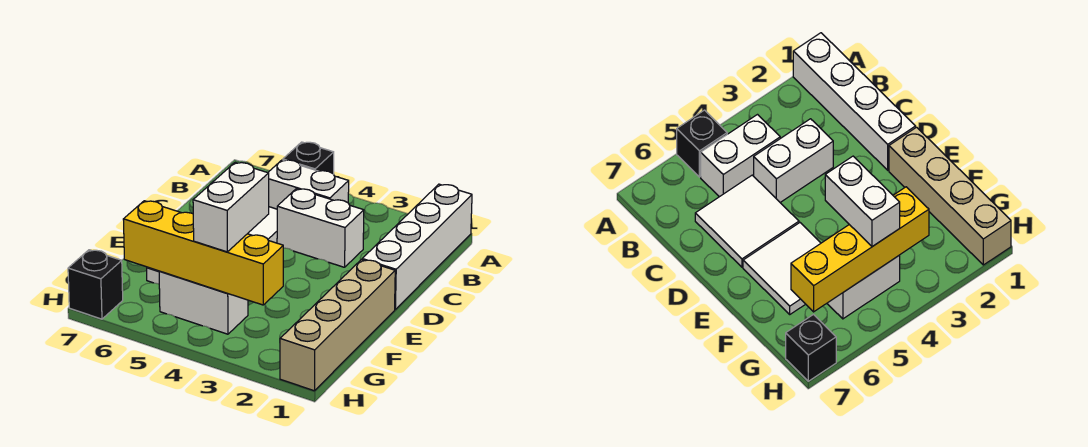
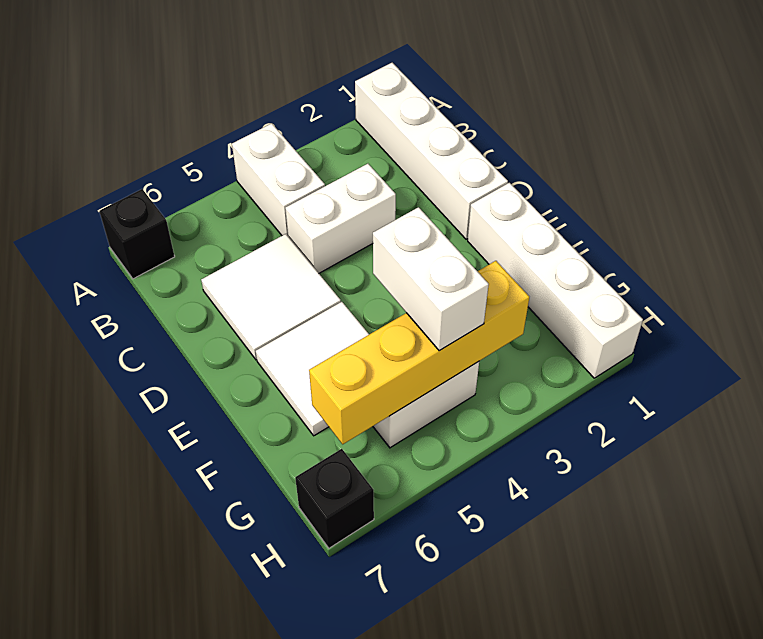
black brick A5 level 1 -> black brick A7 level 1
white brick B4:B5 level 1 -> white brick A4:B4 level 1
tan brick E1:H1 level 1 -> white brick E1:H1 level 1

